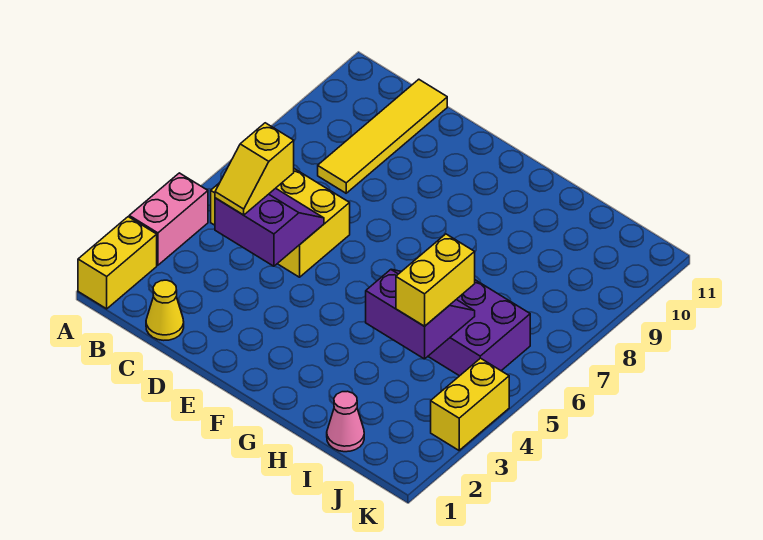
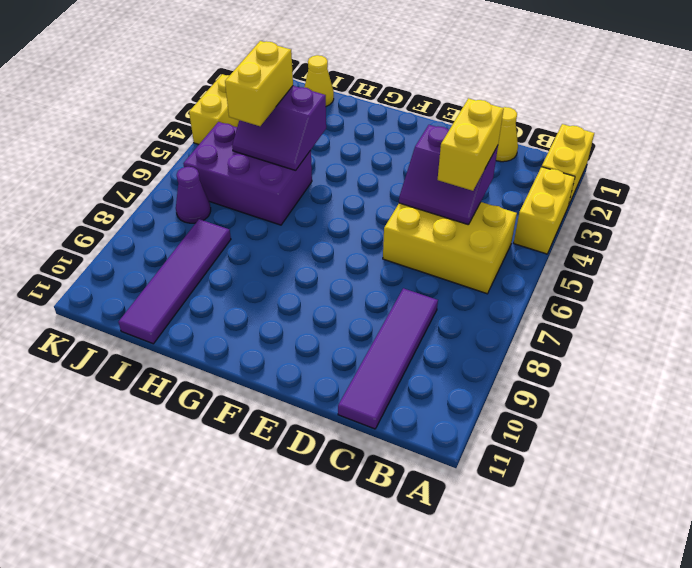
pink brick A3:A4 level 1 -> yellow brick A3:A4 level 1
yellow slope C4:C5 level 3 top 5 -> yellow brick C4:C5 level 3
yellow tile C8:C11 level 1 -> purple tile C8:C11 level 1
pink cone I1 level 1 -> yellow cone I1 level 1
none -> purple tile I8:I11 level 1
none -> purple cone J7 level 1

